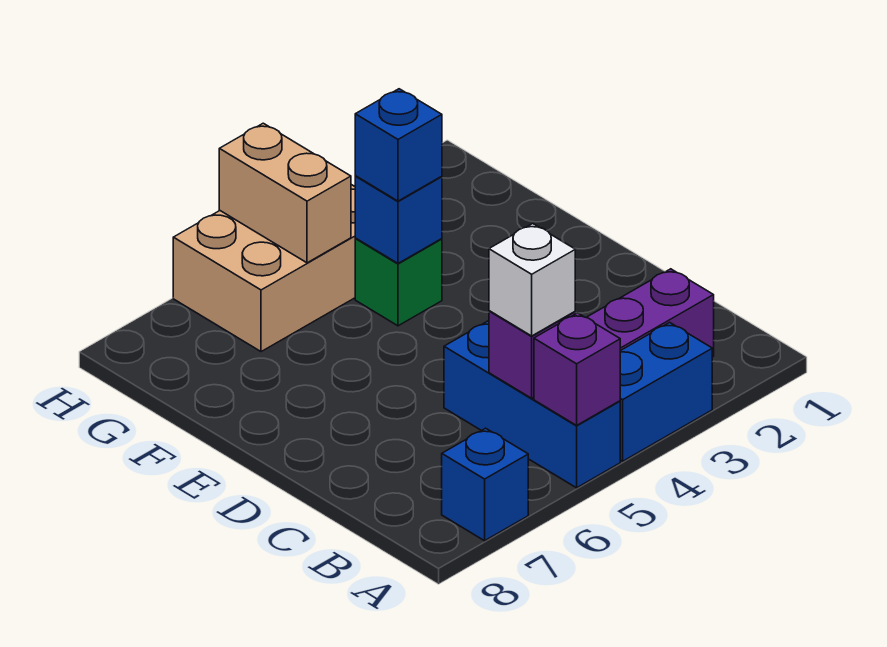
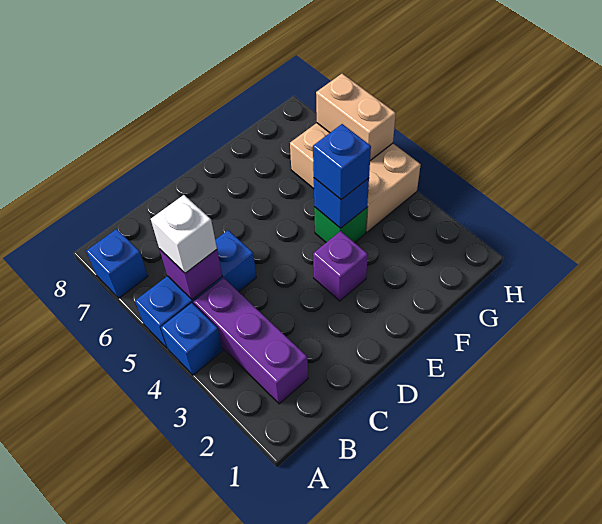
blue brick A3:A4 level 1 -> blue brick A4 level 1
purple brick A5 level 2 -> purple brick E3 level 1
tan brick G5:H5 level 2 -> tan brick H5:H6 level 2

